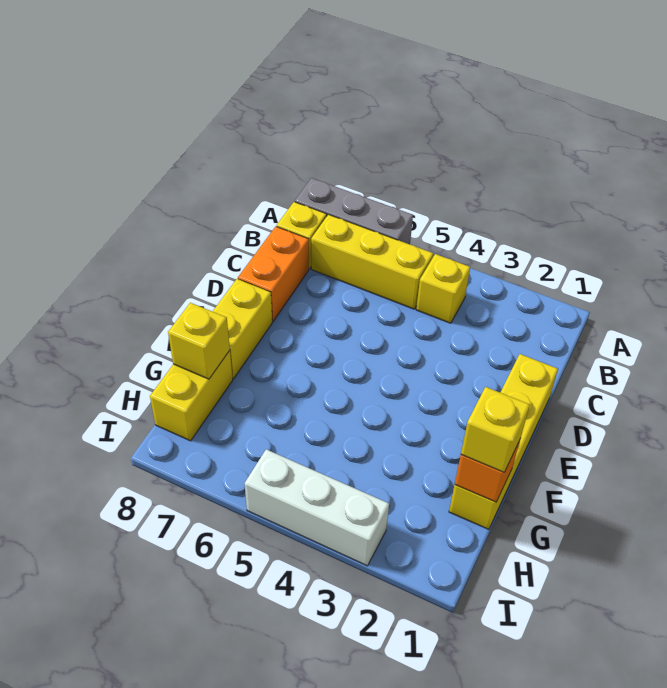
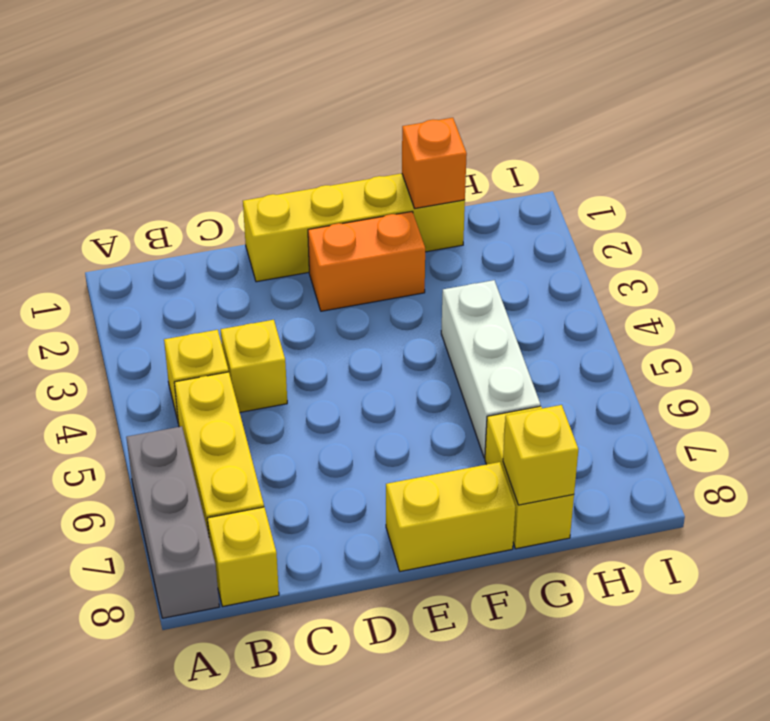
orange brick C8:D8 level 1 -> orange brick E2:F2 level 1
yellow brick G1 level 3 -> yellow brick C4 level 1
yellow brick G8:H8 level 1 -> yellow brick G7:G8 level 1
white brick I3:I5 level 1 -> white brick G4:G6 level 1

